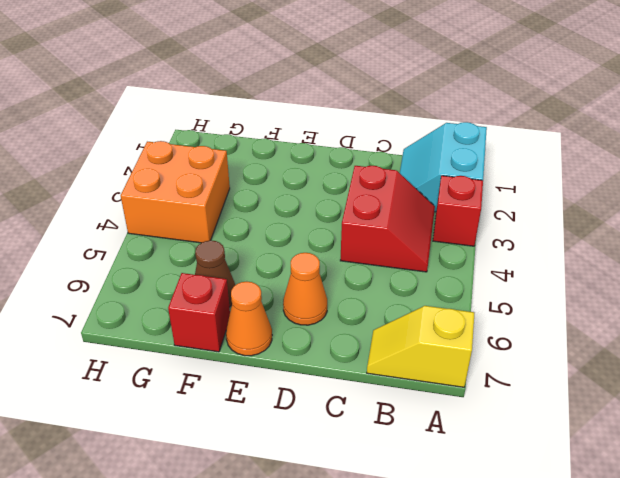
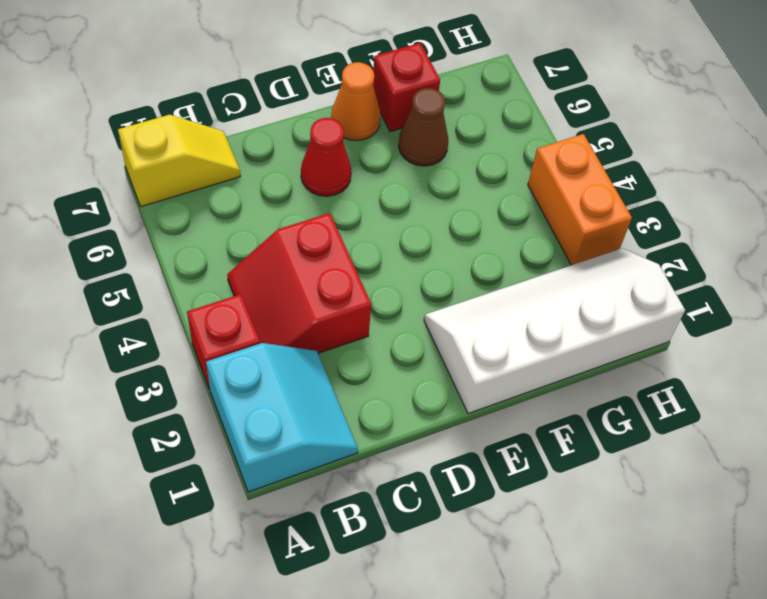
orange cone D6 level 1 -> red cone D6 level 1
none -> white slope E1:H2 level 1 top 1
orange brick G3:H4 level 1 -> orange brick H3:H4 level 1

